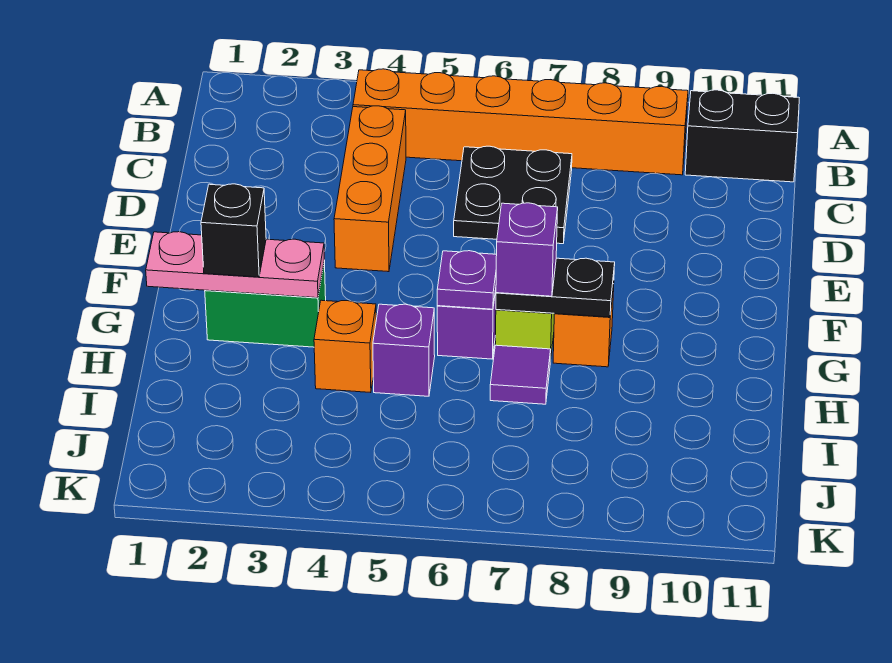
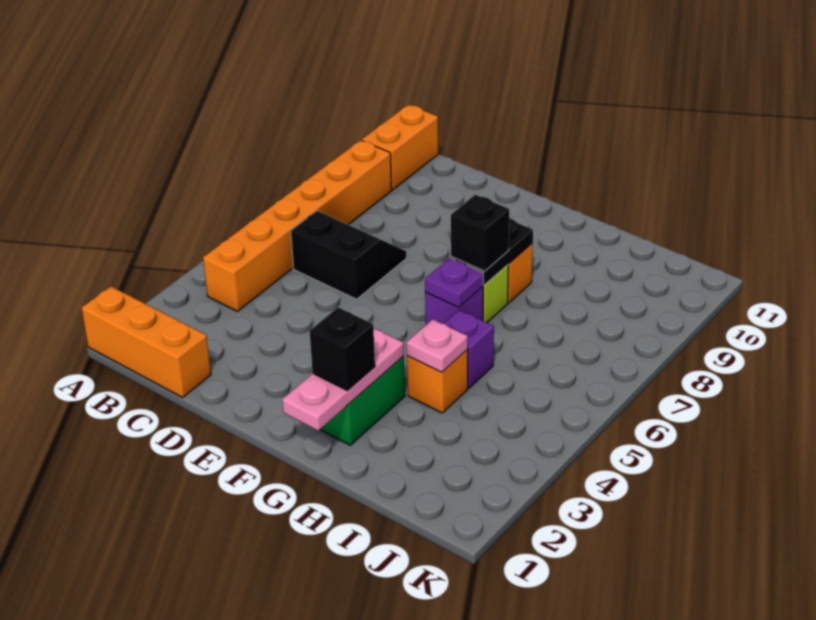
black brick B10:B11 level 1 -> orange brick B10:B11 level 1
orange brick C4:E4 level 1 -> orange brick A1:C1 level 1
black plate C6:D7 level 1 -> black slope C6:D7 level 1 top 6
purple brick G7 level 3 -> black brick G7 level 3
none -> pink plate H4 level 2
purple tile H7 level 1 -> none

